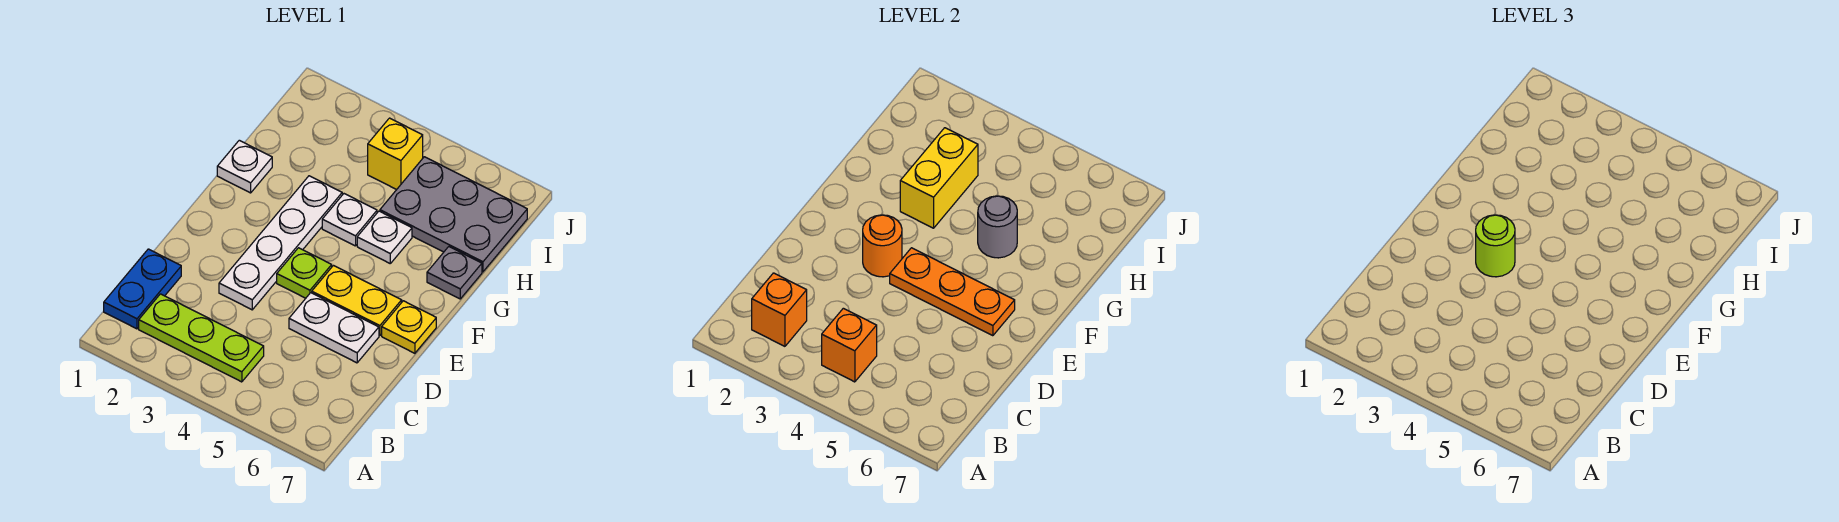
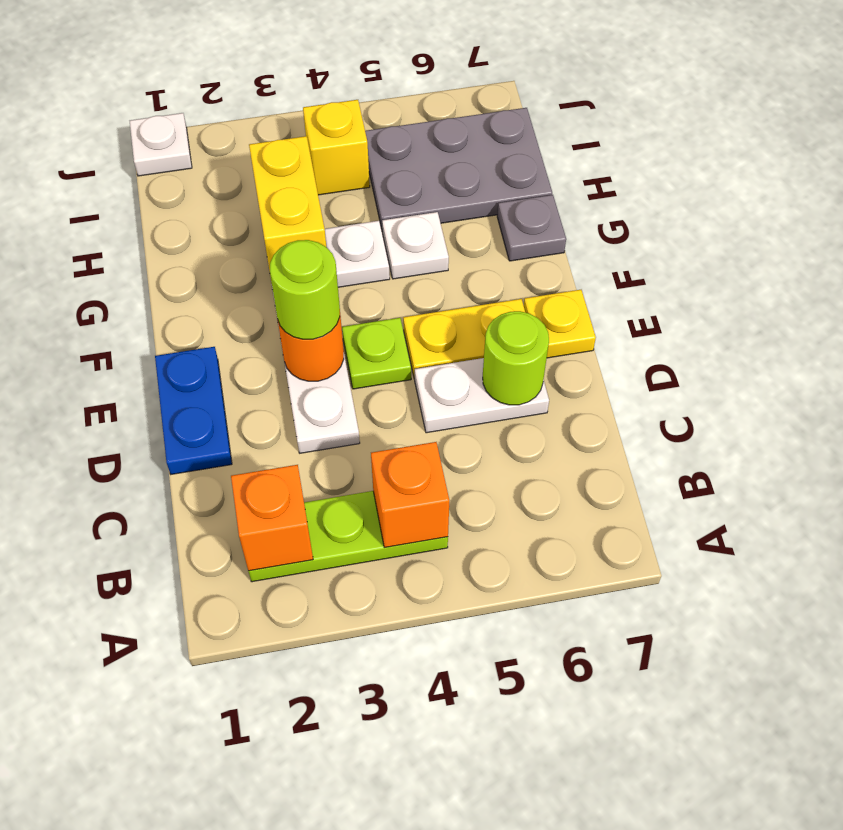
blue plate B1:C1 level 1 -> blue plate D1:E1 level 1
none -> lime round brick D6 level 2
orange plate E4:E6 level 2 -> none
white plate G1 level 1 -> white plate J1 level 1
grey round brick G5 level 2 -> none

